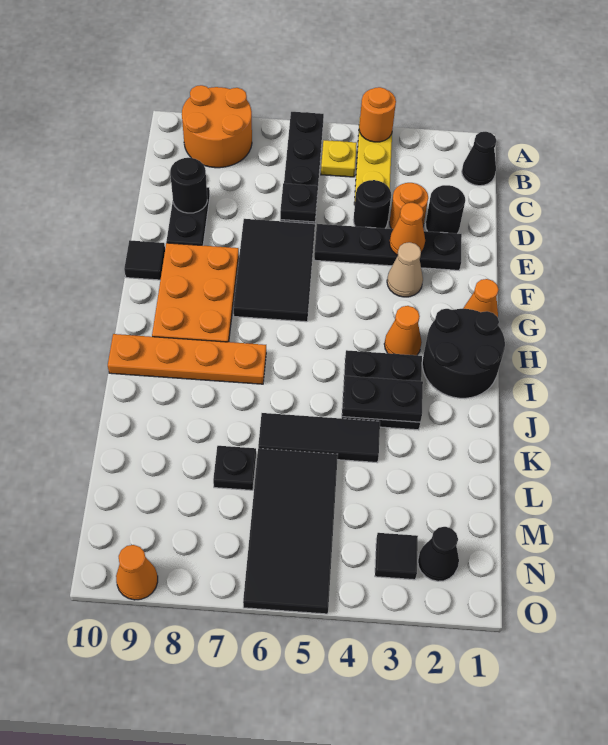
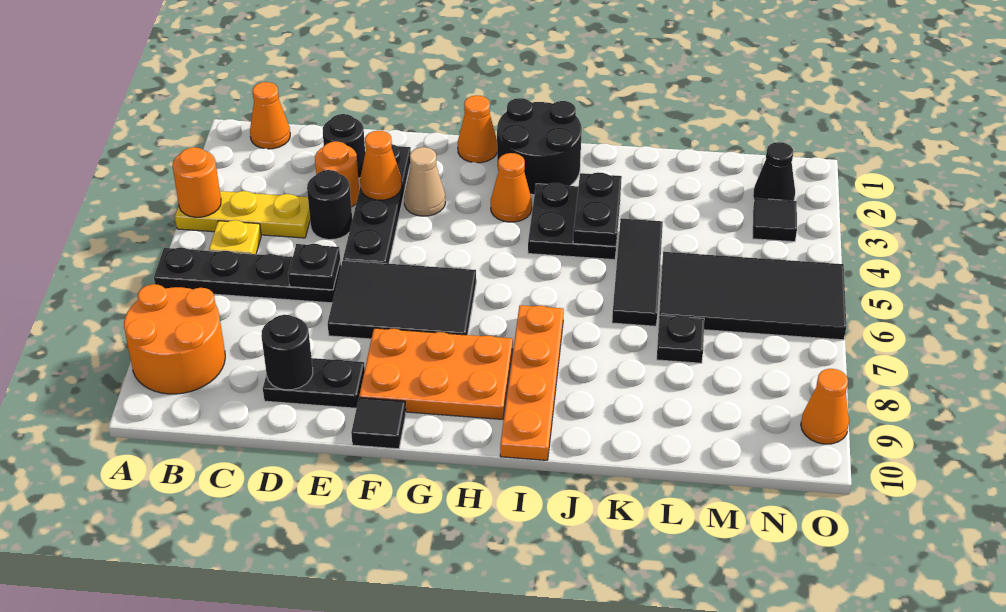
black cone B1 level 1 -> orange cone B1 level 1

